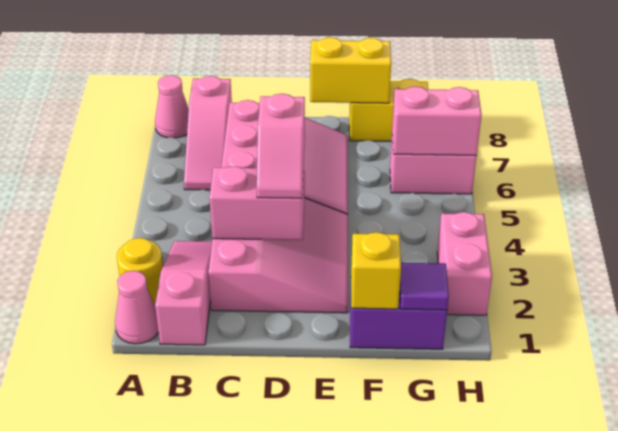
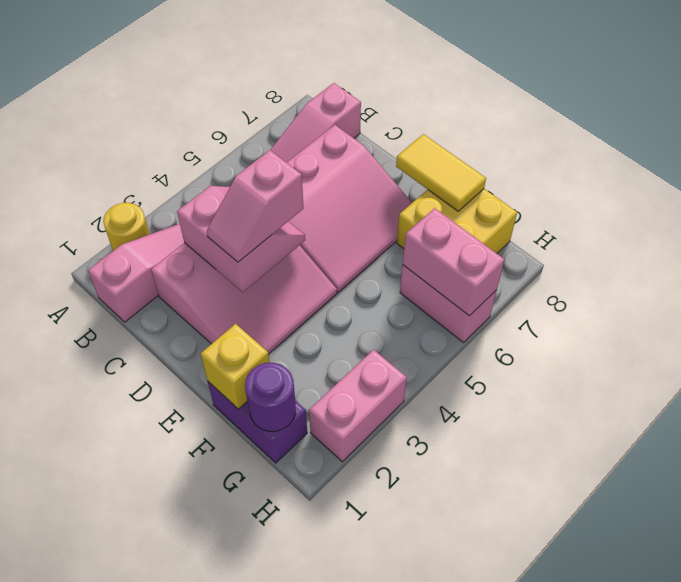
pink cone A1 level 1 -> none
pink cone A8 level 1 -> none
yellow brick E8:F8 level 2 -> yellow tile E8:F8 level 2
yellow brick F8:G8 level 1 -> yellow brick F7:G8 level 1
purple tile G1 level 2 -> purple round brick G1 level 2

